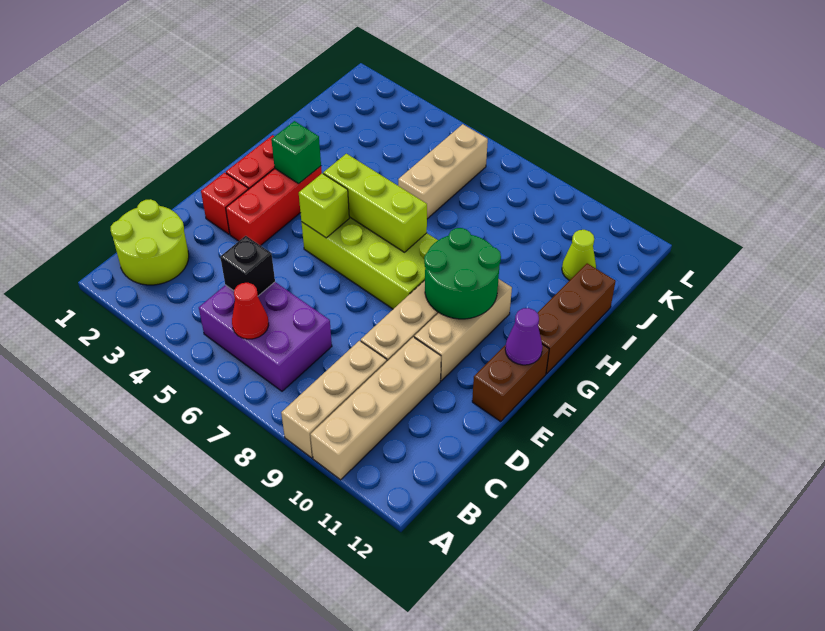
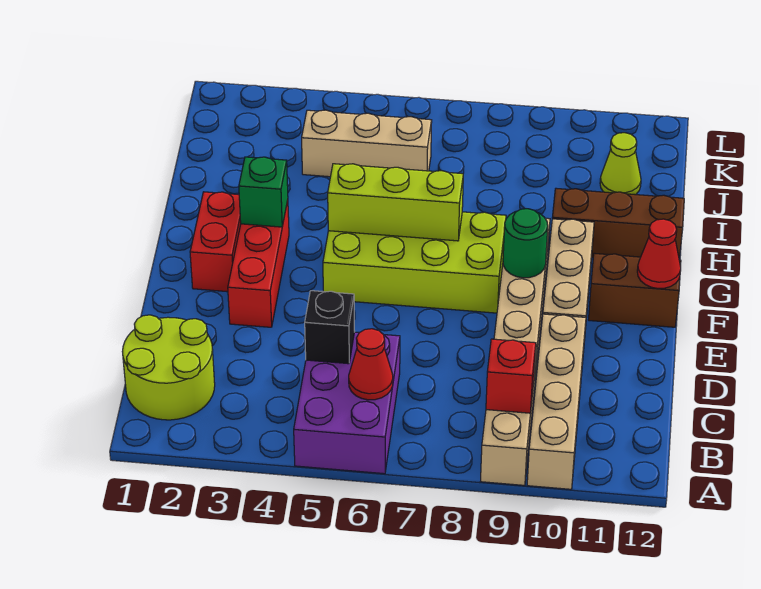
purple brick B5:C7 level 1 -> purple brick A5:C6 level 1
red brick E2 level 1 -> red brick B9 level 2
brown brick E12:F12 level 1 -> brown brick F11:F12 level 1
lime brick F5 level 2 -> none
green round brick F9:G10 level 2 -> green round brick F9 level 2
purple cone F12 level 2 -> red cone F12 level 2
brown brick G12:I12 level 1 -> brown brick H10:H12 level 1
tan brick I6:K6 level 1 -> tan brick J4:J6 level 1

